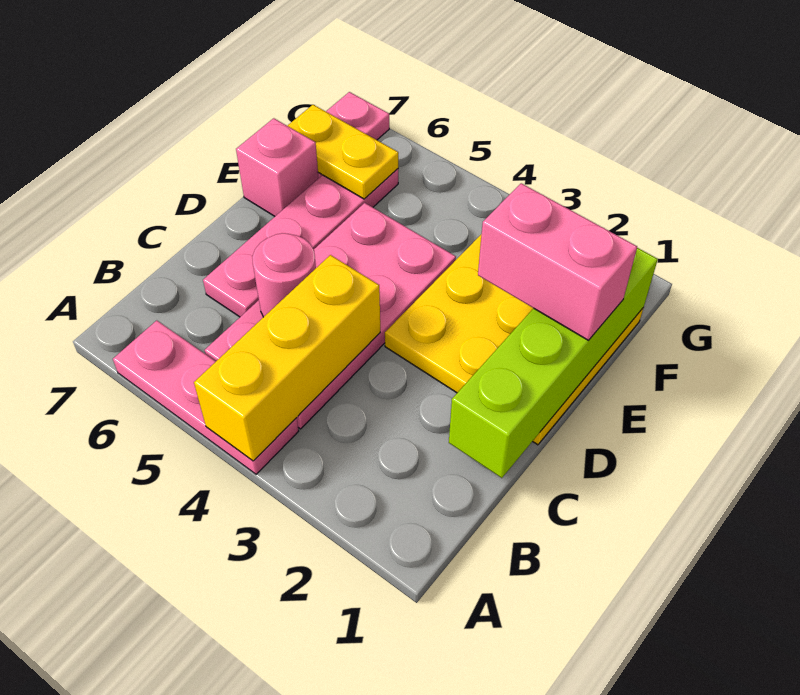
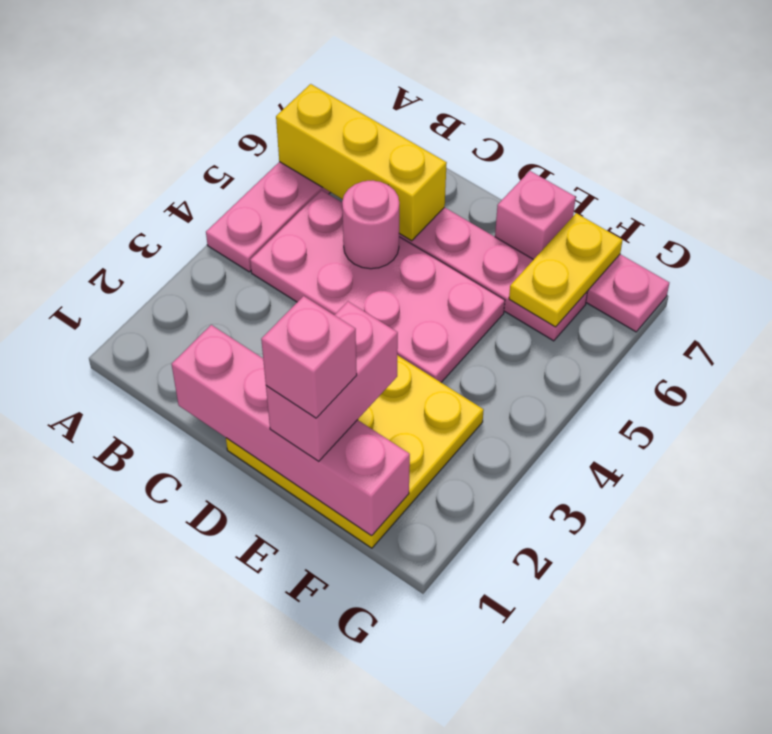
yellow brick A4:C4 level 2 -> yellow brick A6:C6 level 2
lime brick C1:F1 level 2 -> pink brick C1:F1 level 2
none -> pink brick E1 level 4

